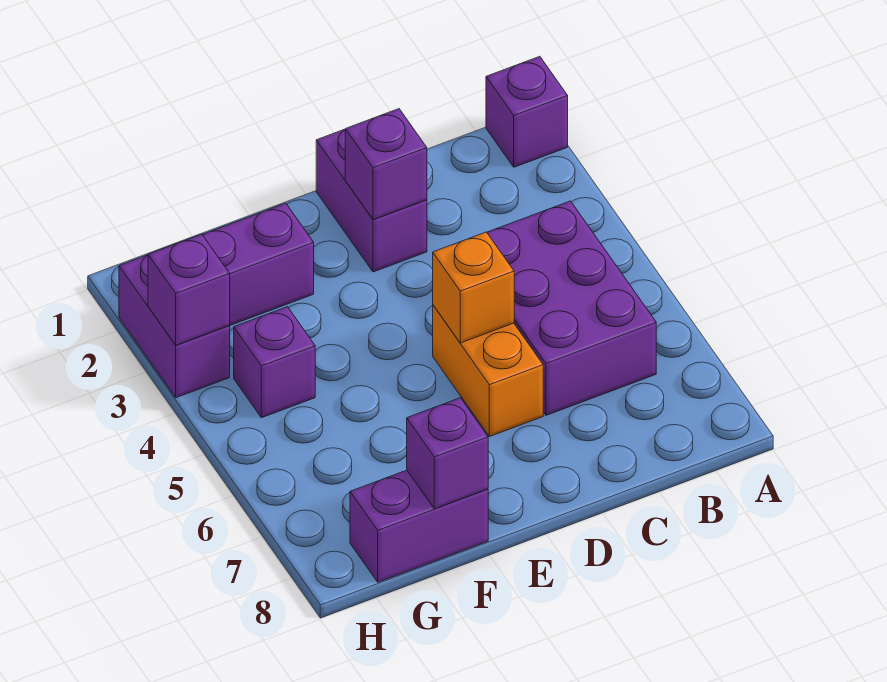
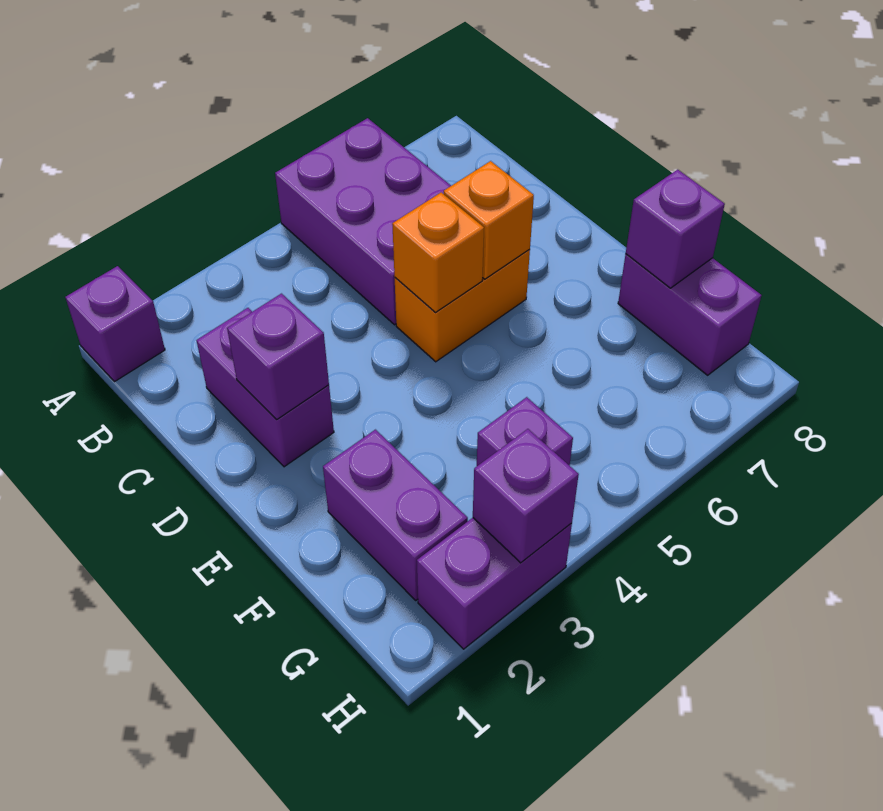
purple brick B4:C6 level 1 -> purple brick A5:C6 level 1
purple brick D1:D2 level 1 -> purple brick C2:D2 level 1
none -> orange brick D6 level 2

